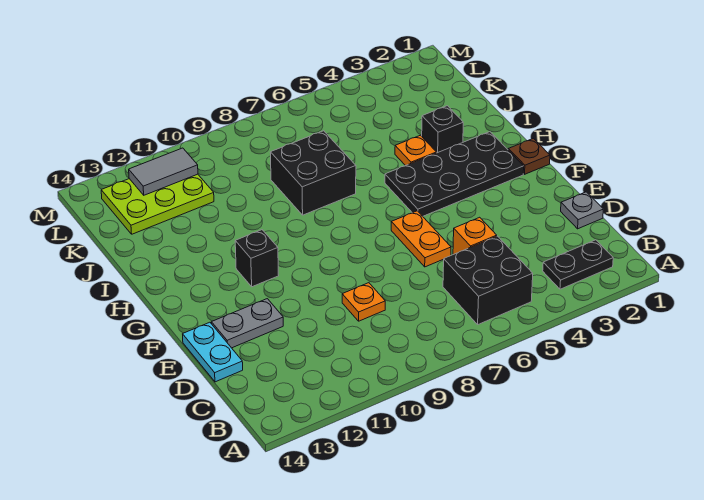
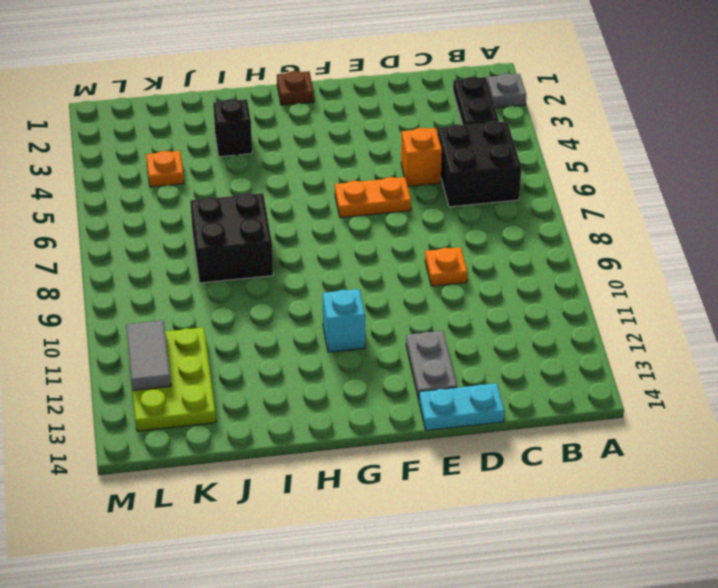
grey plate D1 level 1 -> grey plate A2 level 1
black plate G2:H5 level 1 -> none
black brick G11 level 1 -> cyan brick G11 level 1
orange plate I4 level 1 -> orange plate K4 level 1

